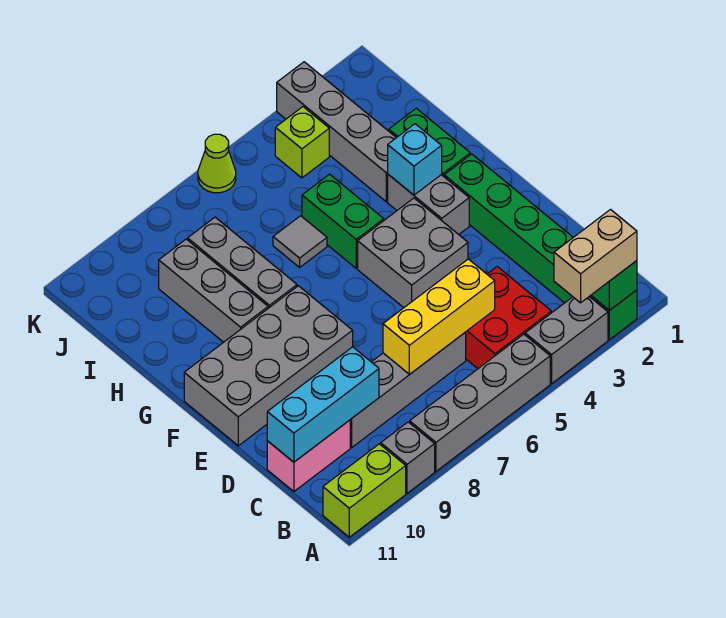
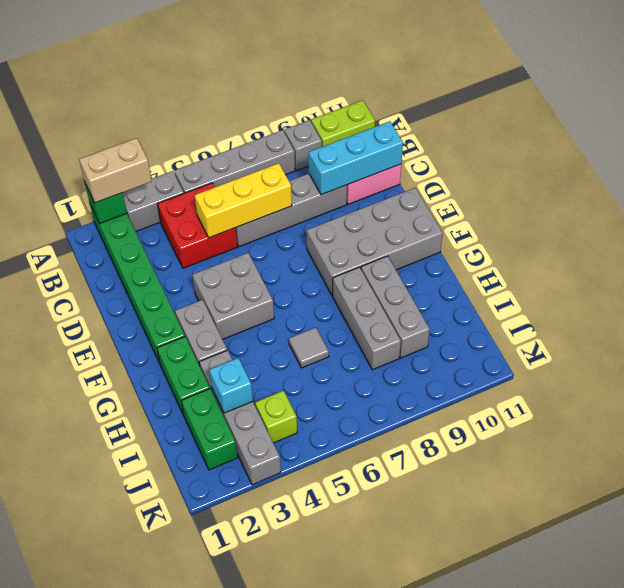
cyan brick G3 level 2 -> cyan brick I3 level 2
green brick G5:H5 level 1 -> green brick I2:J2 level 1
lime cone K6 level 1 -> none

